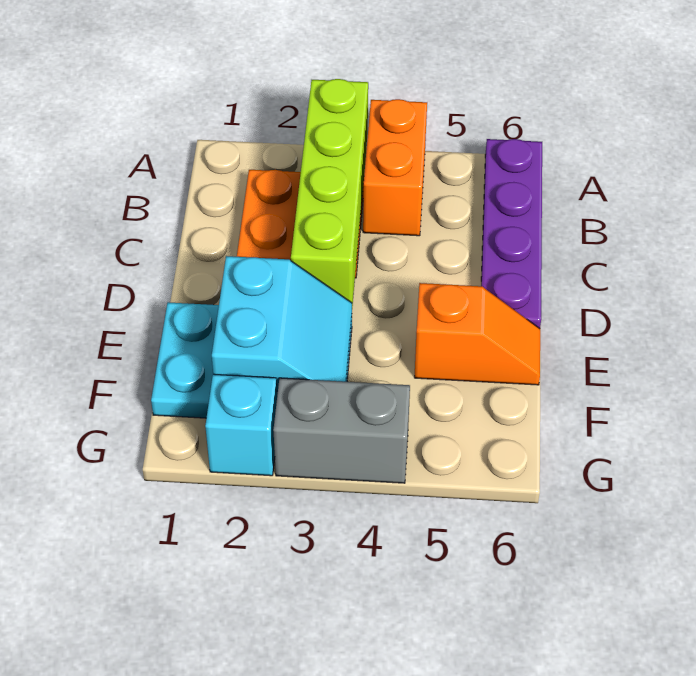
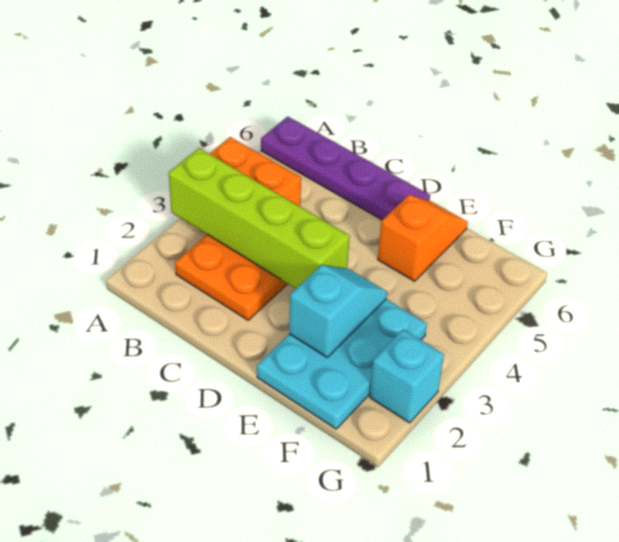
cyan slope E2:F3 level 2 top 2 -> cyan slope E2:E3 level 2 top 2
grey brick G3:G4 level 1 -> none

